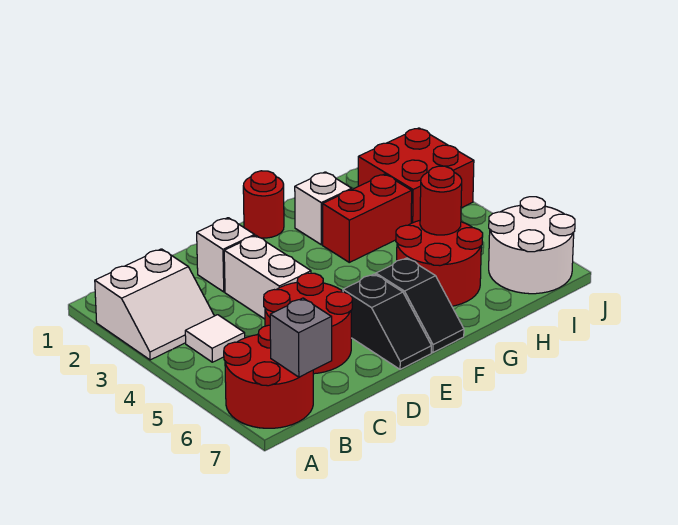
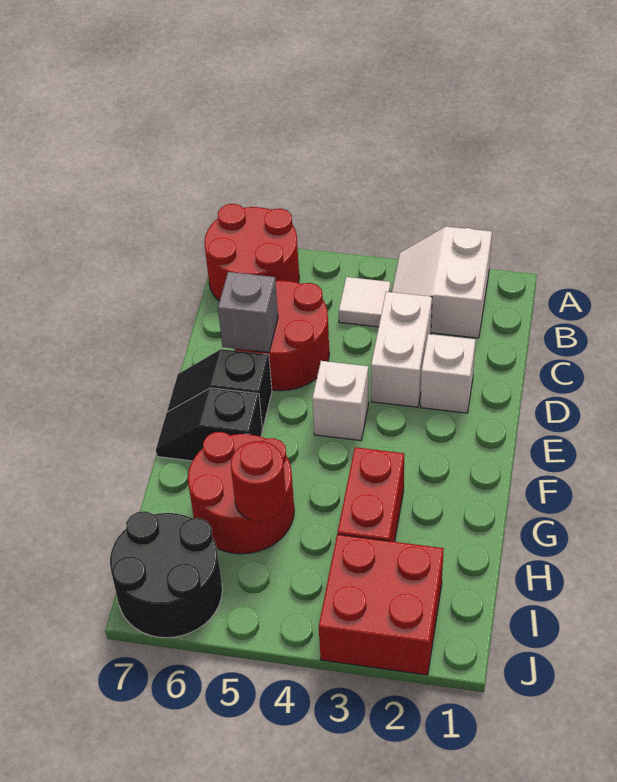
grey brick B7 level 2 -> grey brick D6 level 2
white brick D3:D4 level 1 -> white brick C3:D3 level 1
red round brick F1 level 1 -> none
white brick G2 level 1 -> white brick E4 level 1
white round brick I6:J7 level 1 -> black round brick I6:J7 level 1

